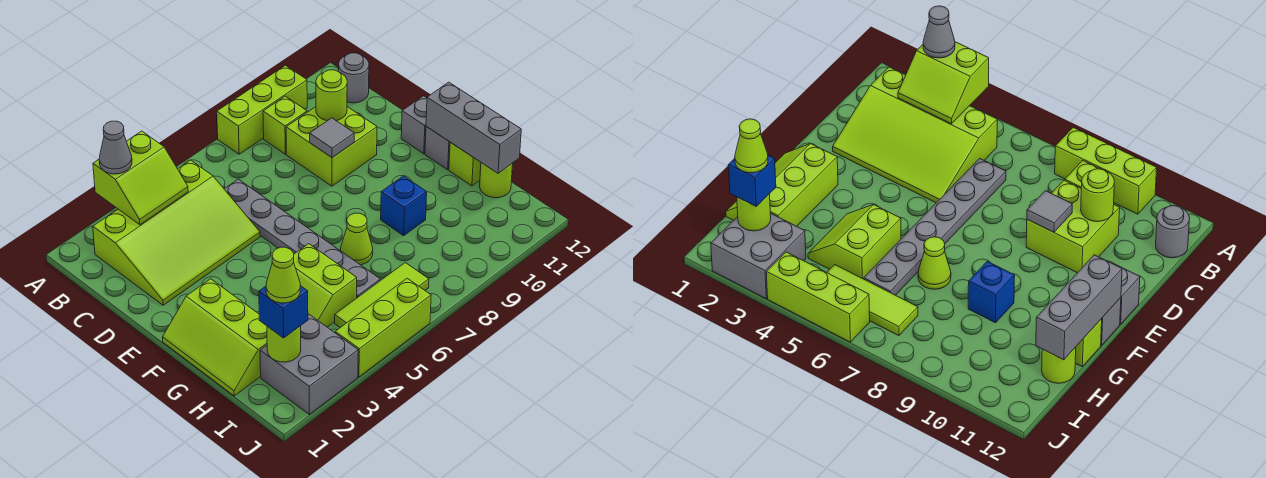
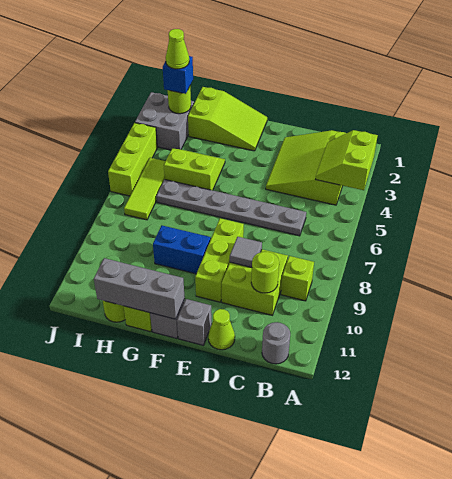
grey cone A3 level 3 -> none
lime brick A8:A10 level 1 -> lime brick E8:E10 level 1
lime slope B2:D5 level 1 top B -> lime slope B2:D4 level 1 top B
lime slope F1:H2 level 1 top 2 -> lime slope F1:H2 level 1 top H
lime cone G7 level 1 -> lime cone D12 level 1
blue brick G9 level 1 -> blue brick F9:G9 level 1

